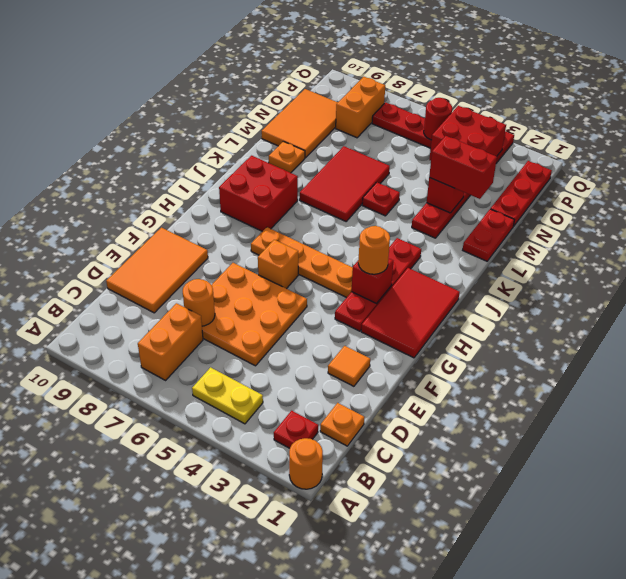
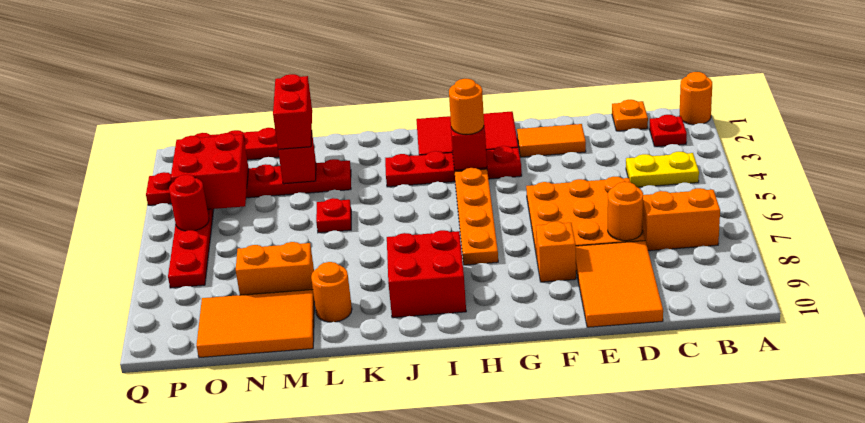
yellow plate B4:B5 level 1 -> yellow plate B4:C4 level 1
orange tile D9:F10 level 1 -> orange tile D8:E10 level 1
orange tile E2 level 1 -> orange tile E2:F2 level 1
orange brick G6 level 1 -> orange brick F8 level 1
red tile K6:M7 level 1 -> none
red plate L1:M1 level 1 -> none
orange plate L9 level 1 -> orange round brick L9 level 1
orange brick O8:P8 level 1 -> orange brick M8:N8 level 1

